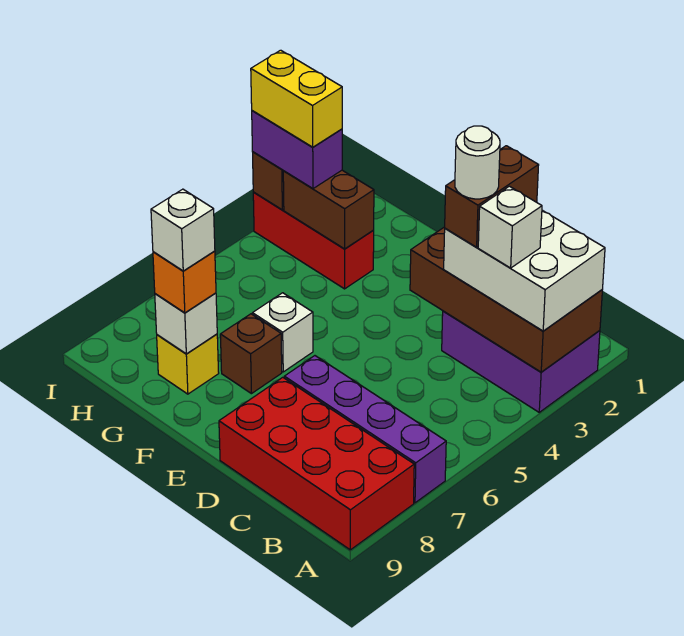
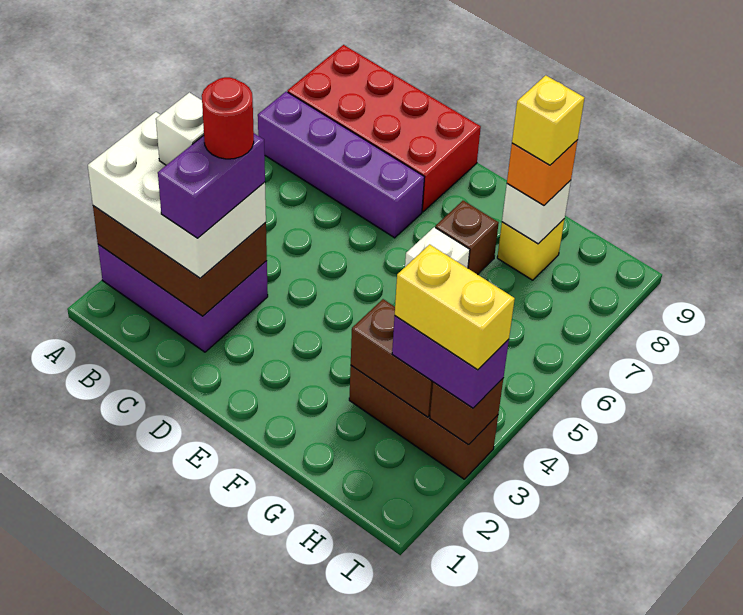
brown brick A2:D3 level 2 -> brown brick A2:C3 level 2
brown brick C2:C3 level 4 -> purple brick C2:C3 level 4
white round brick C3 level 5 -> red round brick C3 level 5
red brick G3:I3 level 1 -> brown brick G3:I3 level 1
white brick G8 level 4 -> yellow brick G8 level 4

